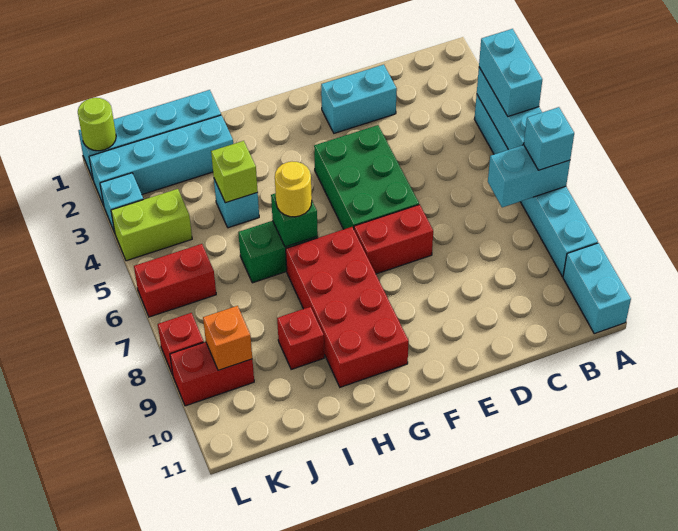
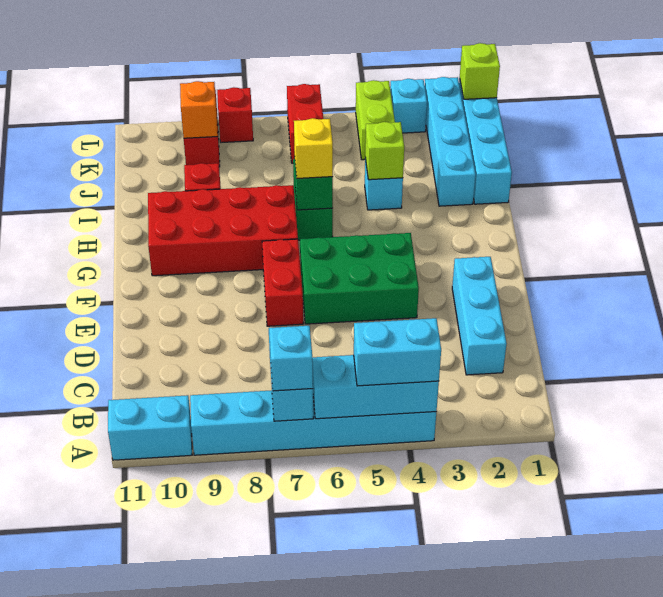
cyan brick D2:E2 level 1 -> cyan brick C2:E2 level 1
yellow round brick H6 level 3 -> yellow brick H6 level 3
lime round brick L1 level 2 -> lime brick L1 level 2

